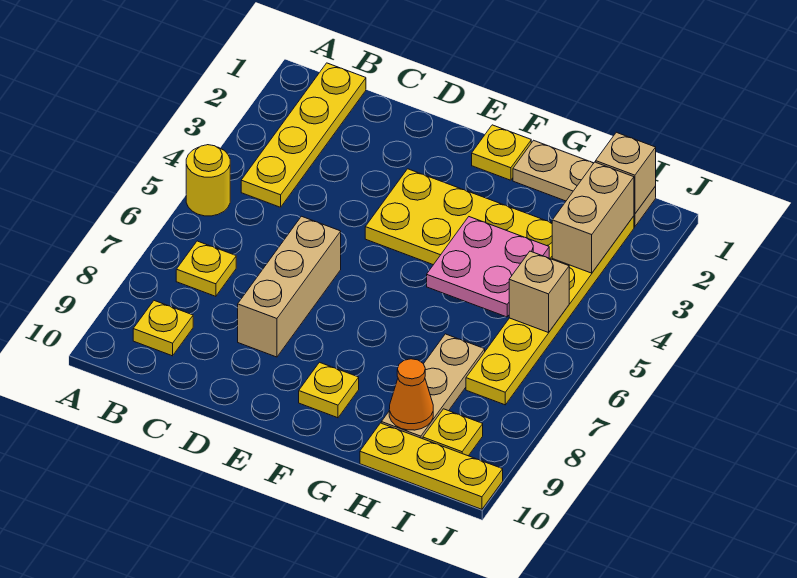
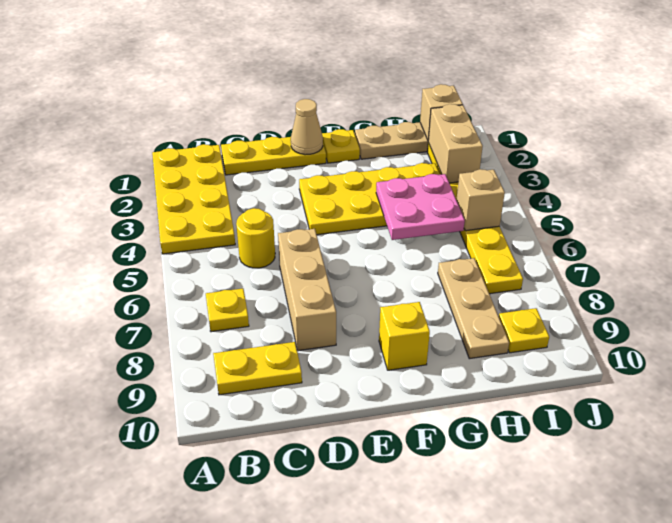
yellow round brick A5 level 1 -> yellow round brick C5 level 1
yellow plate B1:B4 level 1 -> yellow plate A1:B4 level 1
yellow plate B9 level 1 -> yellow plate B9:C9 level 1
none -> tan cone E1 level 2
yellow plate F9 level 1 -> yellow brick F9 level 1
orange cone H9 level 2 -> none
yellow plate H10:J10 level 1 -> yellow plate C1:E1 level 1

